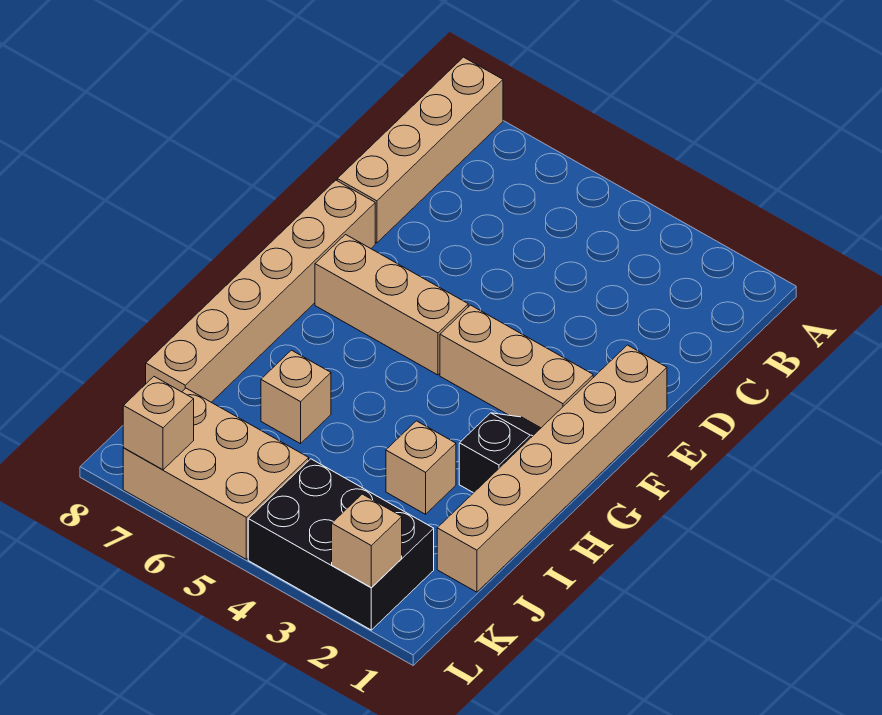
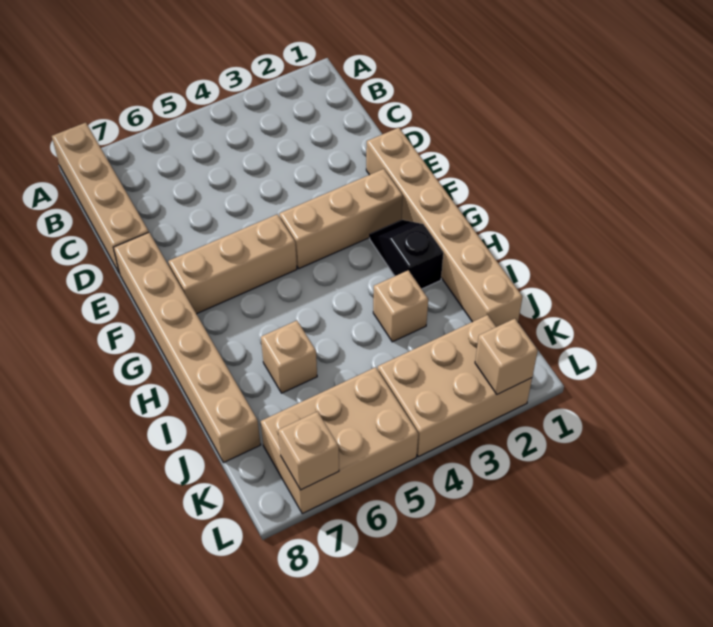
black brick K2:L4 level 1 -> tan brick K2:L4 level 1

